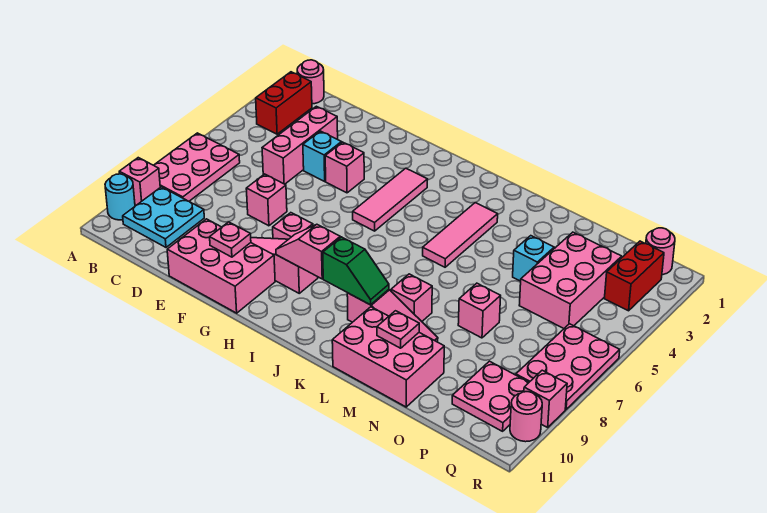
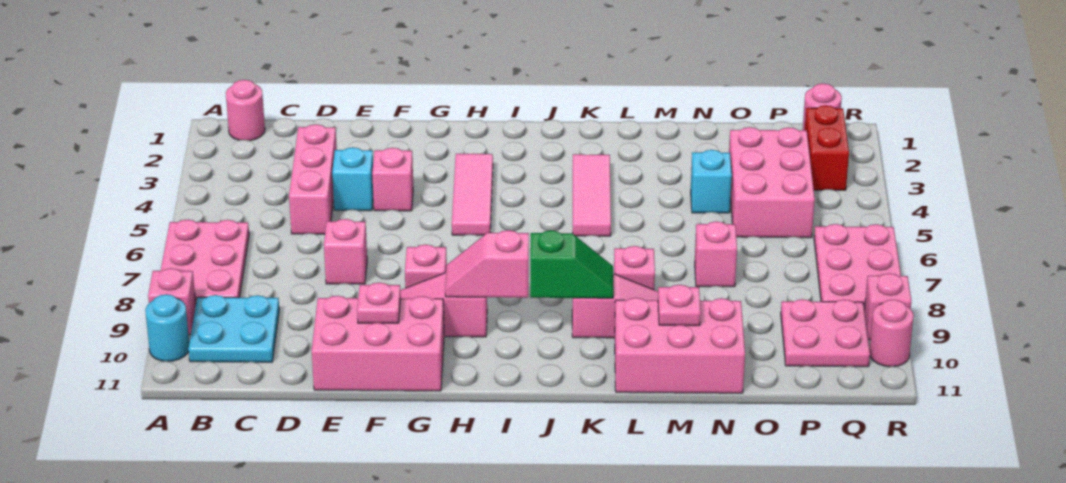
red brick B2:B3 level 1 -> none

